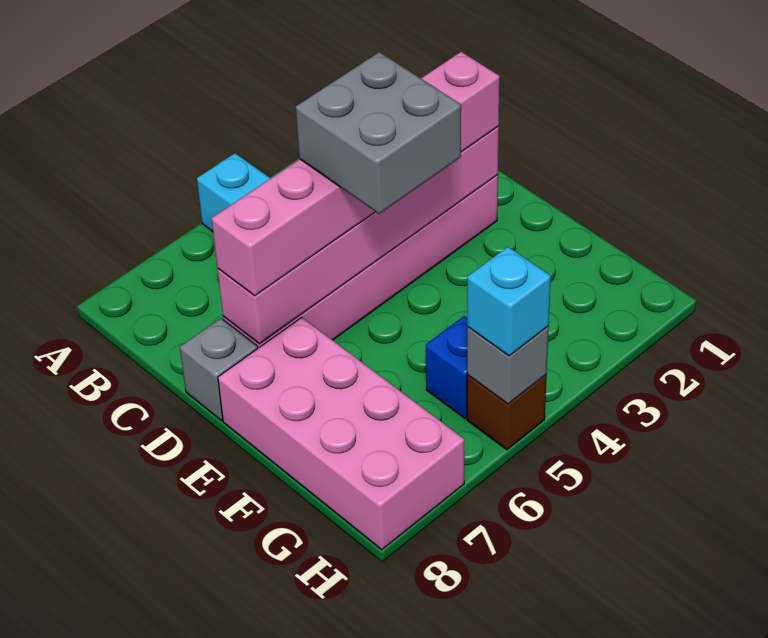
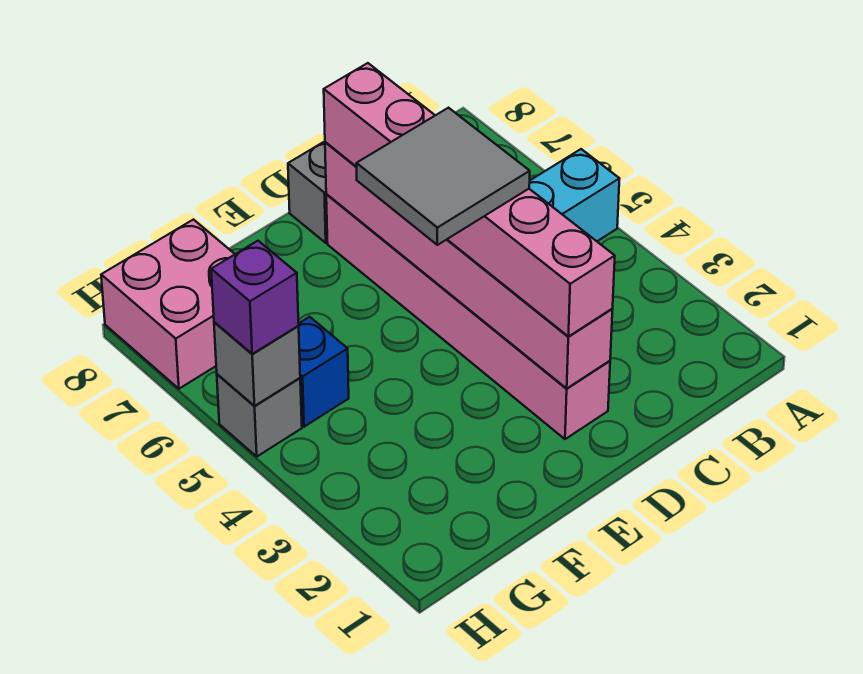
grey brick D4:E5 level 4 -> grey tile D4:E5 level 4
pink brick E7:H8 level 1 -> pink brick G7:H8 level 1
brown brick H5 level 1 -> grey brick H5 level 1
cyan brick H5 level 3 -> purple brick H5 level 3

